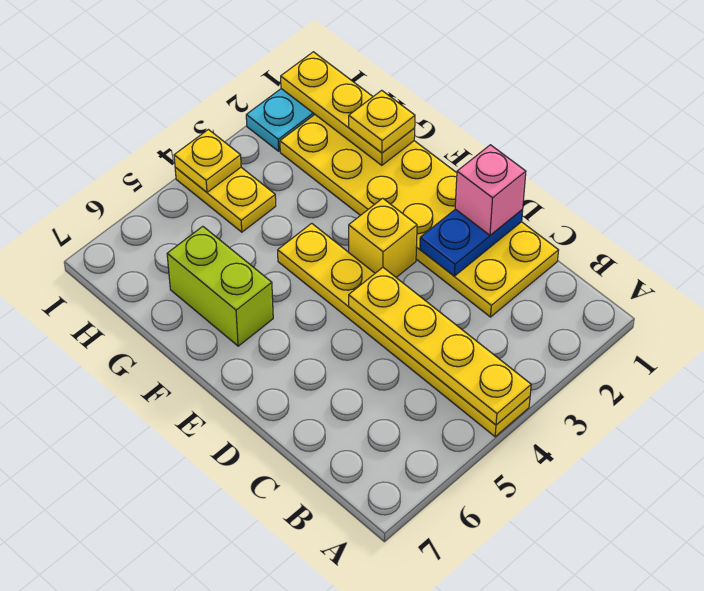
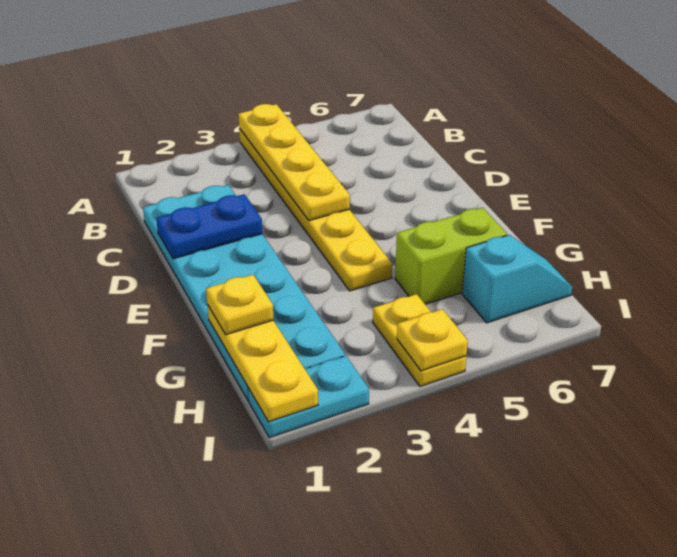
yellow plate C1:H2 level 1 -> cyan plate C1:H2 level 1
pink brick D1 level 3 -> none
yellow brick E3 level 1 -> none
lime brick F6:G6 level 1 -> lime brick G5:G6 level 1
none -> cyan slope H6:H7 level 1 top 6

